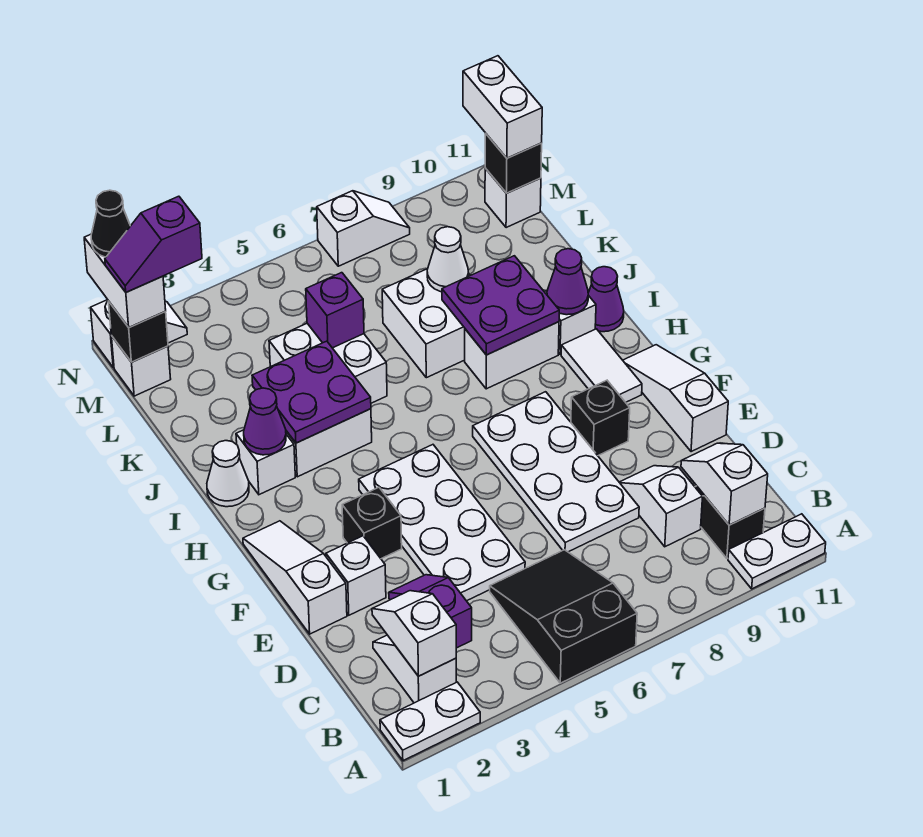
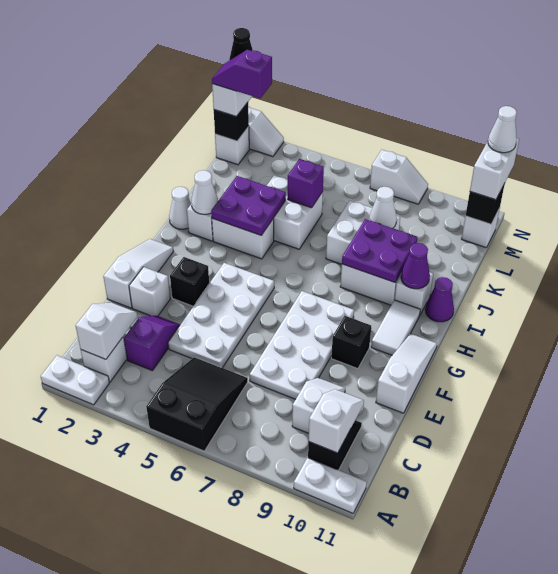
purple cone I2 level 2 -> white cone I2 level 2
none -> white cone N11 level 4

